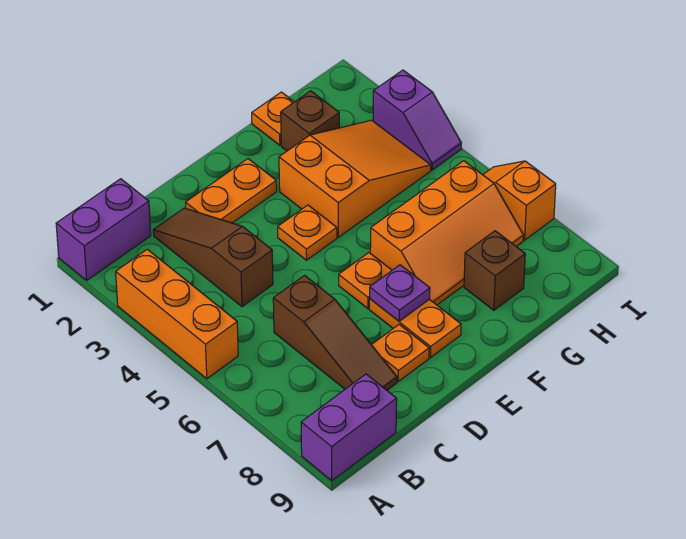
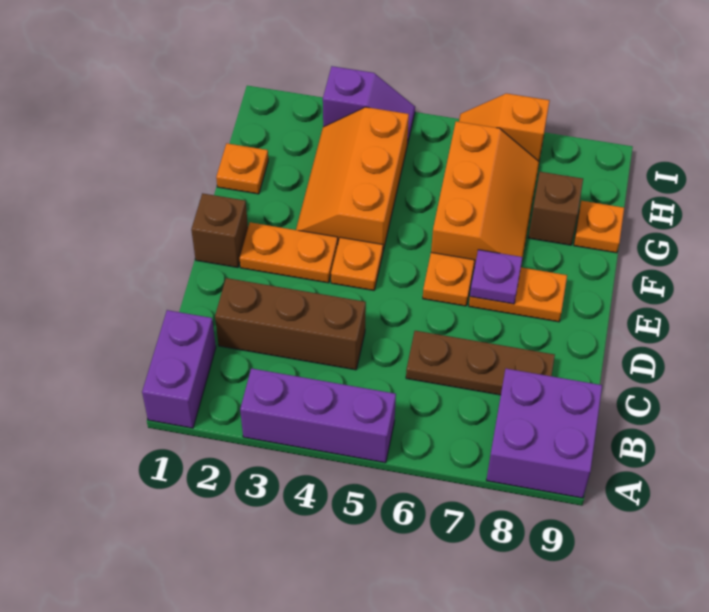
orange brick A3:A5 level 1 -> purple brick A3:A5 level 1
purple brick A9:B9 level 1 -> purple brick A8:B9 level 1
brown slope C2:C4 level 1 top 4 -> brown brick C2:C4 level 1
brown slope C6:C8 level 1 top 6 -> brown plate C6:C8 level 1
orange plate D2:E2 level 1 -> orange plate E2:E3 level 1
orange plate D8 level 1 -> orange plate G9 level 1
orange slope F3:H4 level 1 top F -> orange slope F3:H4 level 1 top 4
brown brick G2 level 1 -> brown brick E1 level 1

